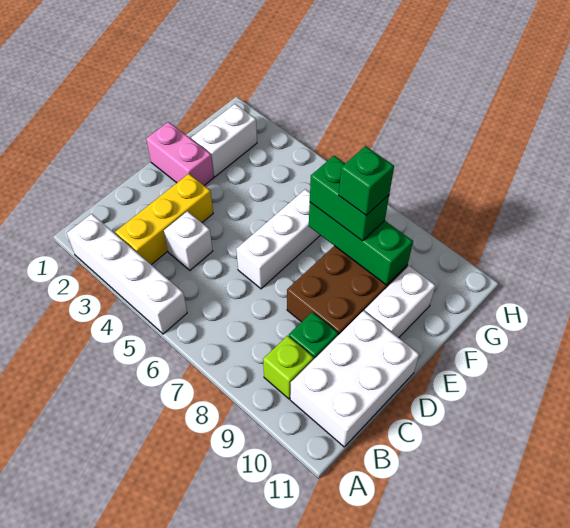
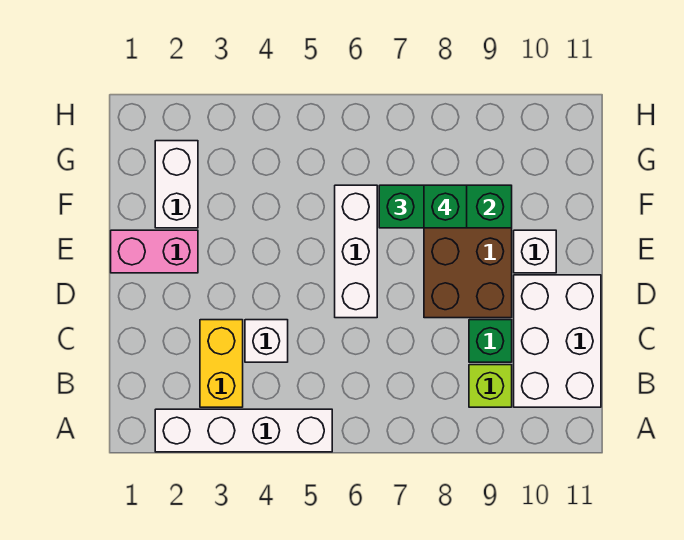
yellow brick B3:D3 level 1 -> yellow brick B3:C3 level 1
white brick E10:F10 level 1 -> white brick E10 level 1

